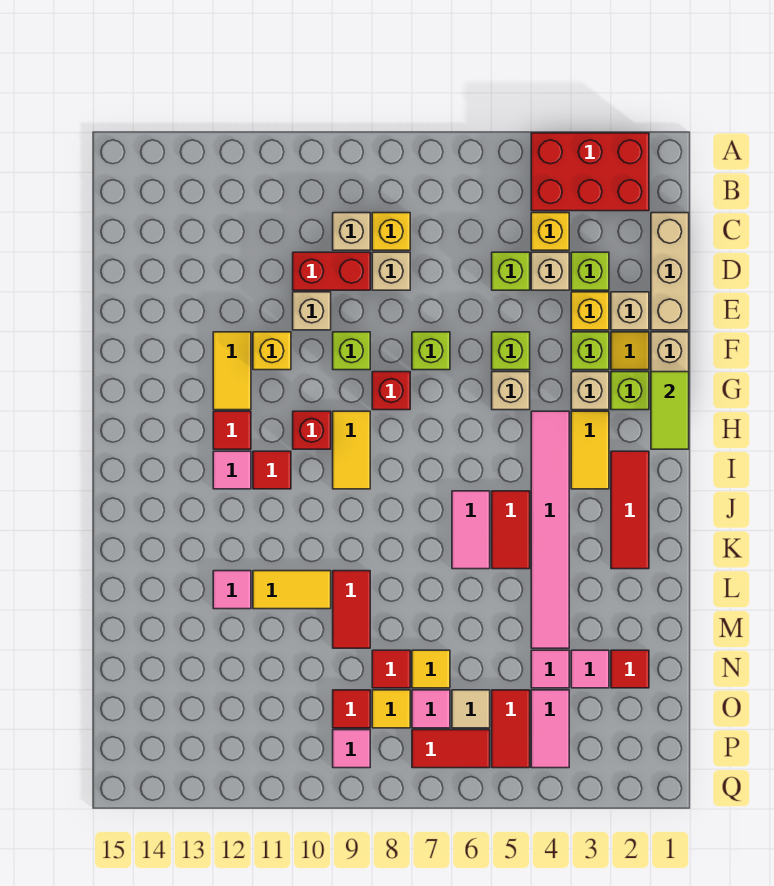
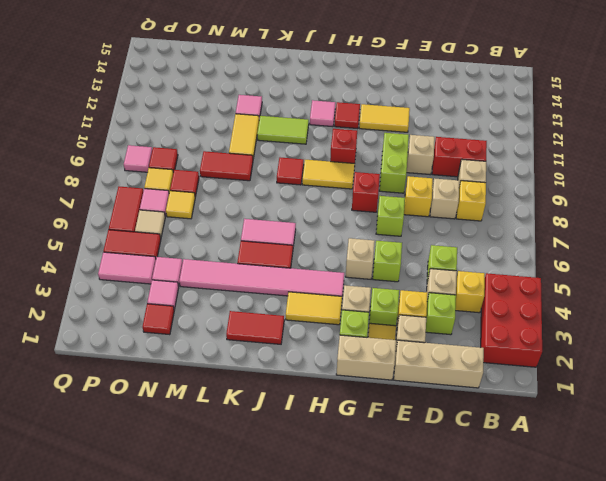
red brick D9:D10 level 1 -> red brick C10:D10 level 1
lime brick F9 level 1 -> lime brick F9:F10 level 1
yellow brick F11 level 1 -> yellow brick E8 level 1
lime tile G1:H1 level 2 -> lime tile J11:K11 level 1
red tile I2:K2 level 1 -> red tile J2:K2 level 1
red tile I11 level 1 -> red tile J9 level 1

